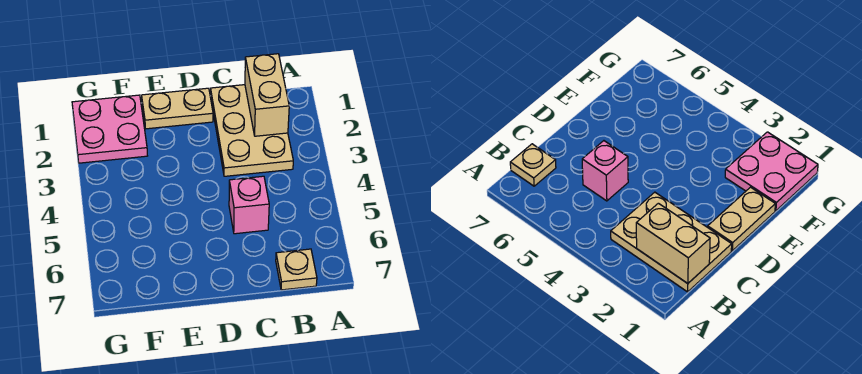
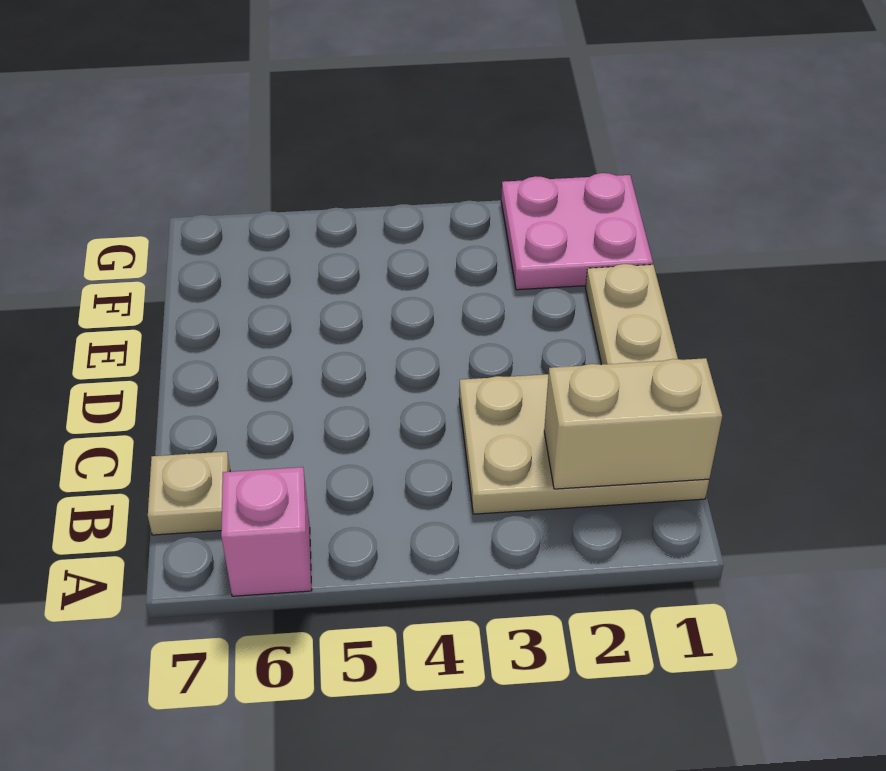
pink brick C5 level 1 -> pink brick A6 level 1

